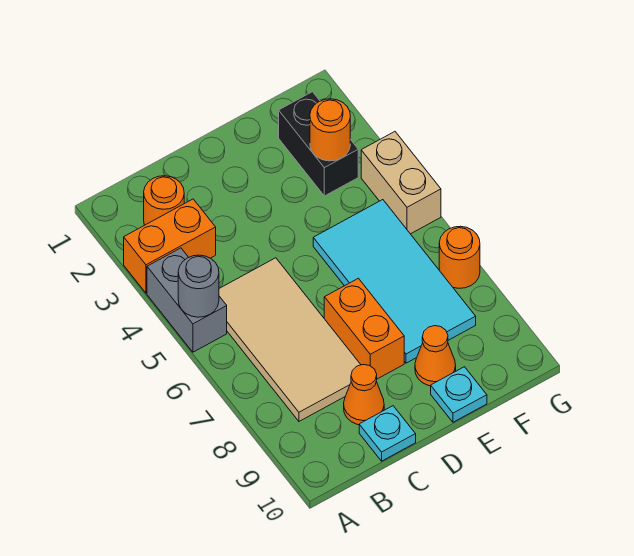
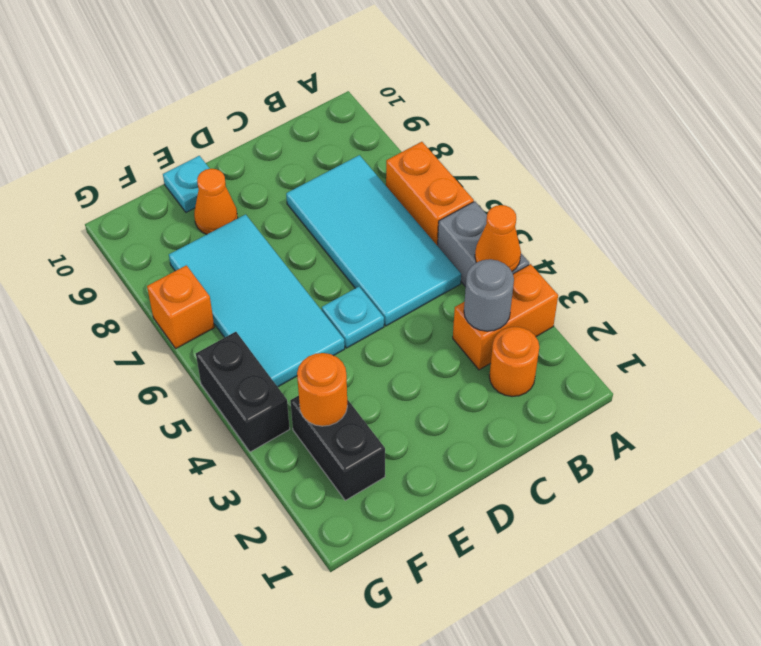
grey round brick A5 level 2 -> grey round brick B3 level 2
tan tile B5:C8 level 1 -> cyan tile B5:C8 level 1
orange cone C9 level 1 -> orange cone A4 level 2
cyan plate C10 level 1 -> cyan plate D5 level 1
orange brick D7:D8 level 1 -> orange brick A6:A7 level 1
tan brick G4:G5 level 1 -> black brick G4:G5 level 1
orange round brick G7 level 1 -> orange brick G7 level 1

